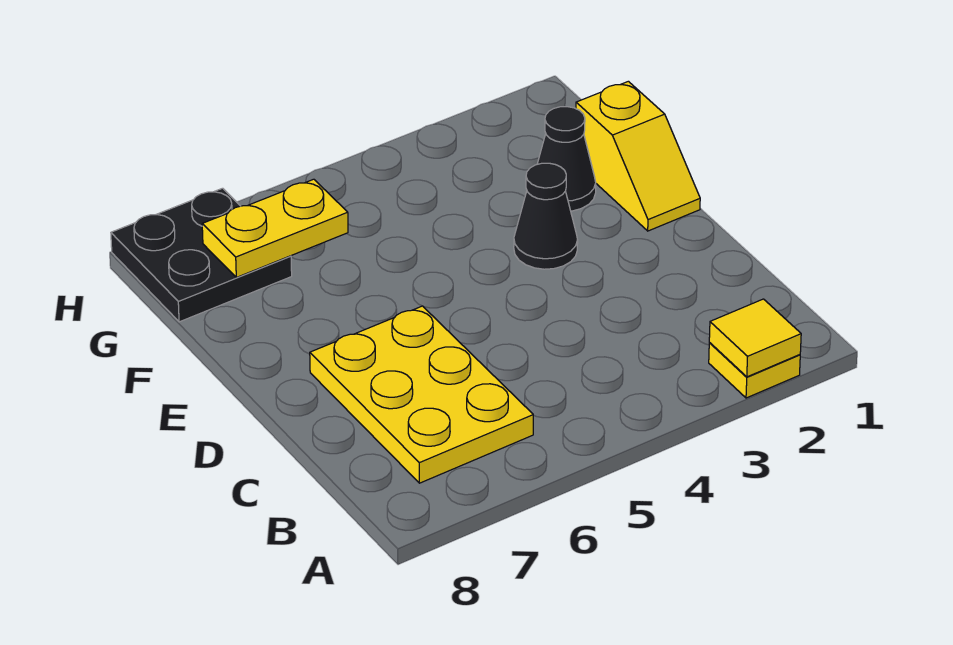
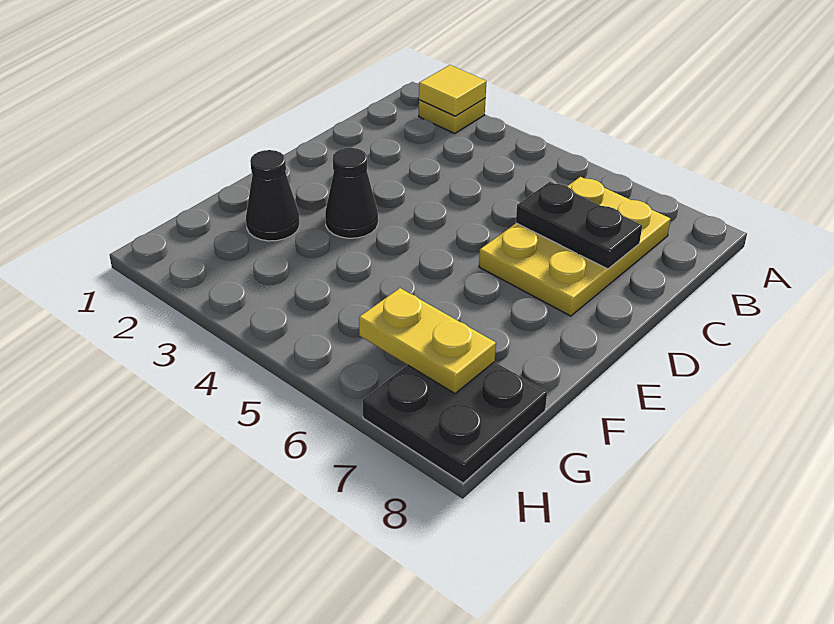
none -> black plate C6:C7 level 2
yellow slope E1:F1 level 1 top F -> none

